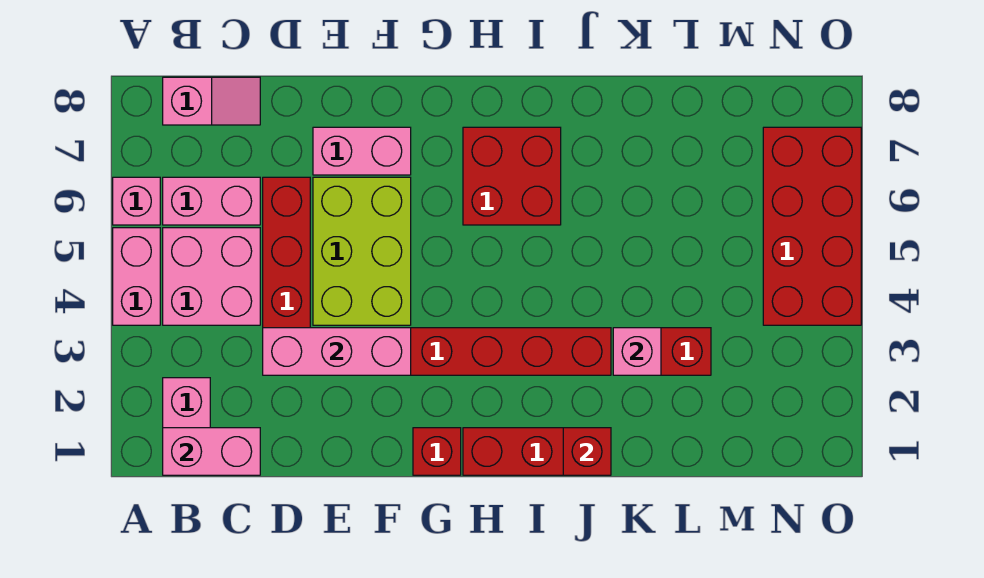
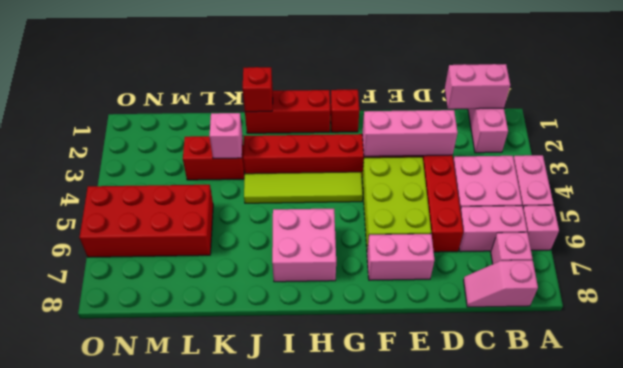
none -> pink brick B7 level 1
none -> lime tile G4:J4 level 1
red brick H6:I7 level 1 -> pink brick H6:I7 level 1
red brick N4:O7 level 1 -> red brick L5:O6 level 1

